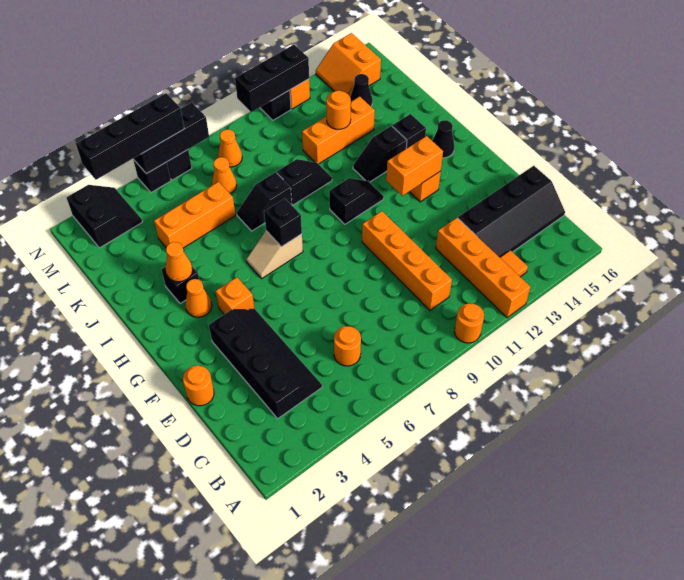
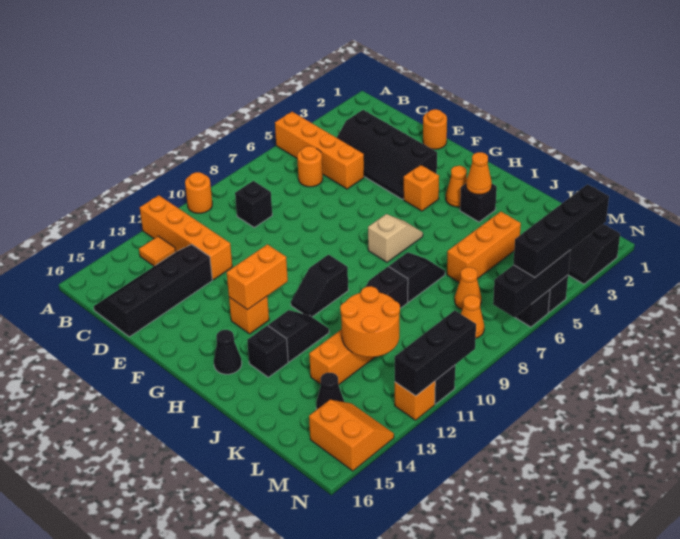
orange brick C10:F10 level 1 -> orange brick A5:D5 level 1
black brick H7 level 2 -> black brick C9 level 1
orange round brick K12 level 2 -> orange round brick K11:L12 level 2

